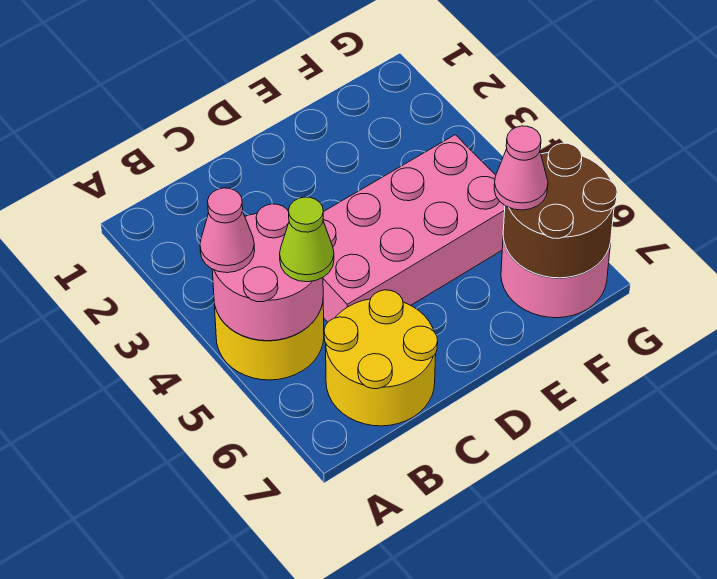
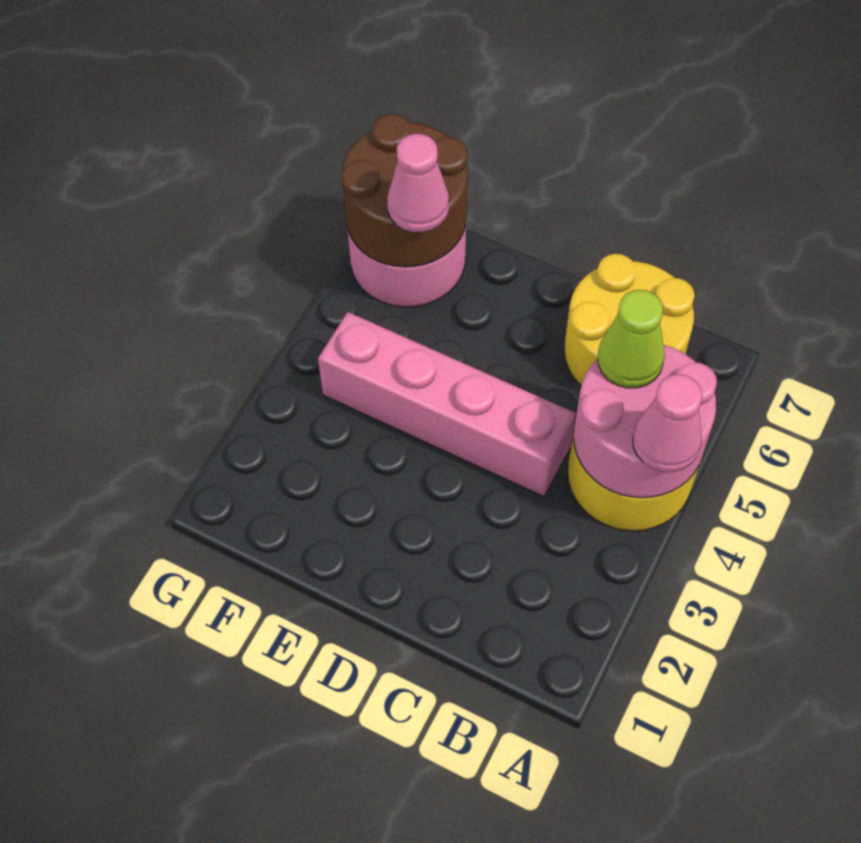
pink brick C4:F5 level 1 -> pink brick C4:F4 level 1

